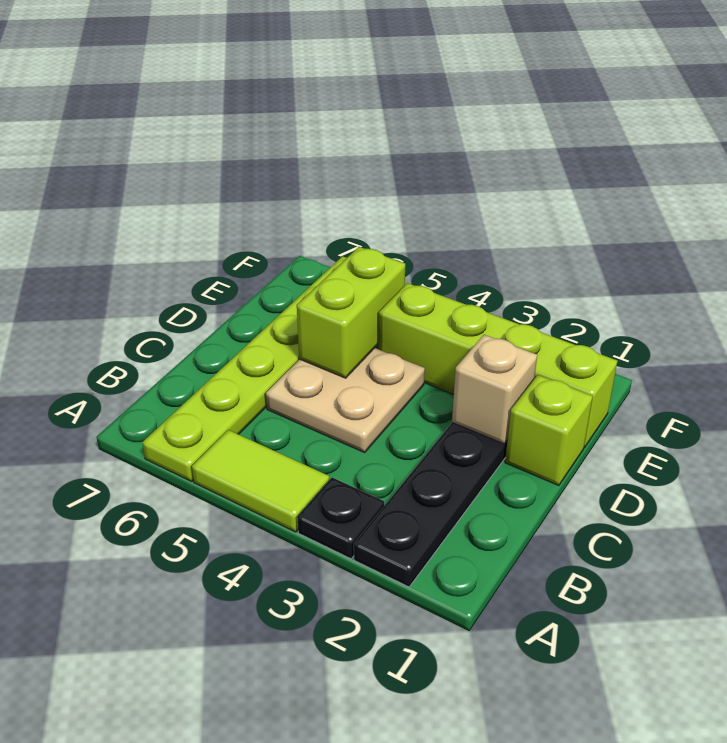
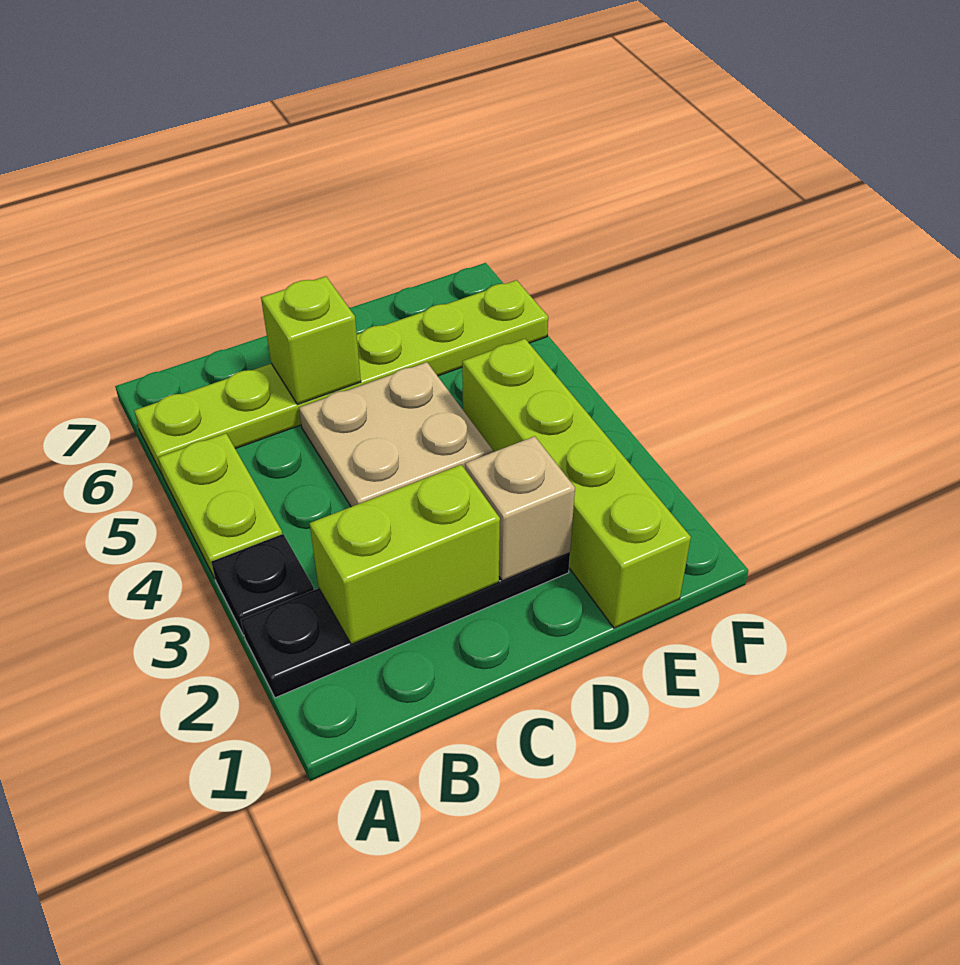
lime tile A4:A5 level 1 -> lime plate A4:A5 level 1
lime brick D1 level 1 -> lime brick C6 level 2
lime brick D5:E5 level 2 -> lime brick B2:C2 level 2

